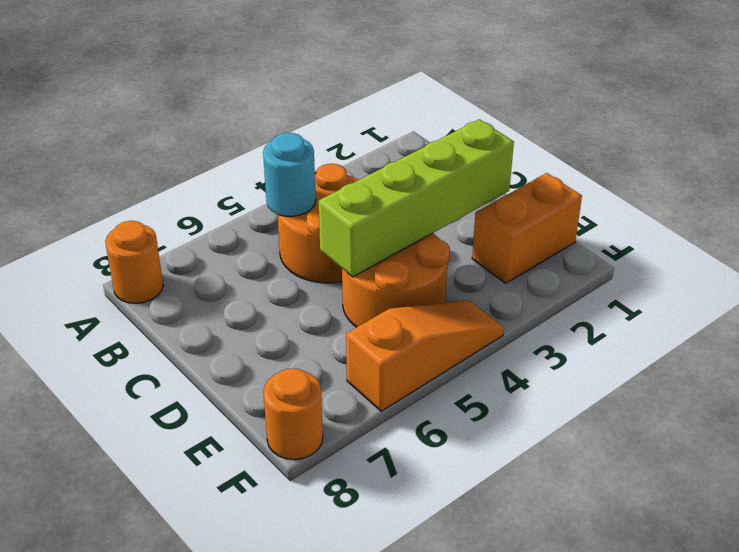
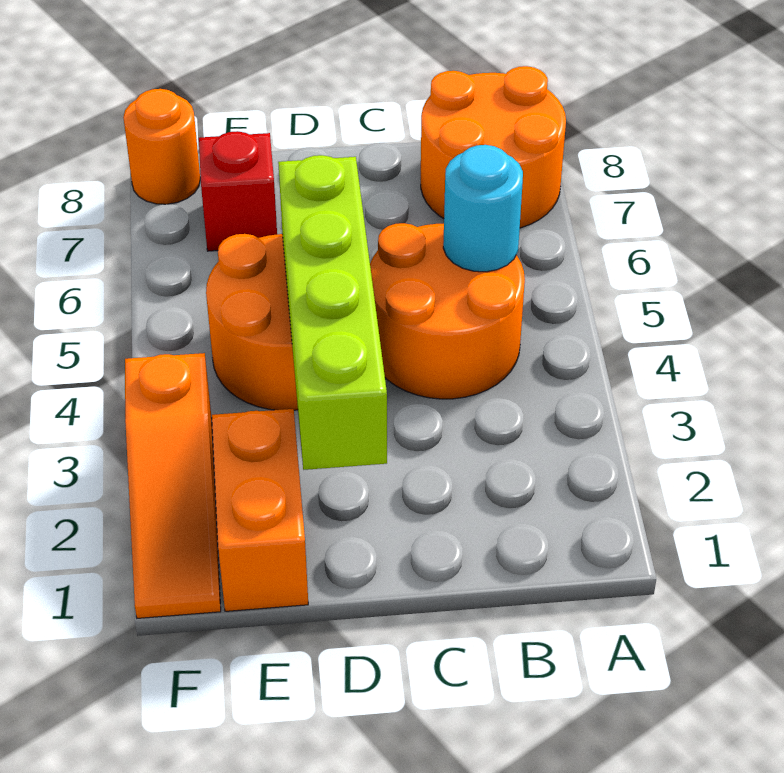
orange round brick A8 level 1 -> orange round brick A7:B8 level 1
none -> red brick E7 level 1
orange slope F4:F6 level 1 top 6 -> orange slope F1:F3 level 1 top 3

